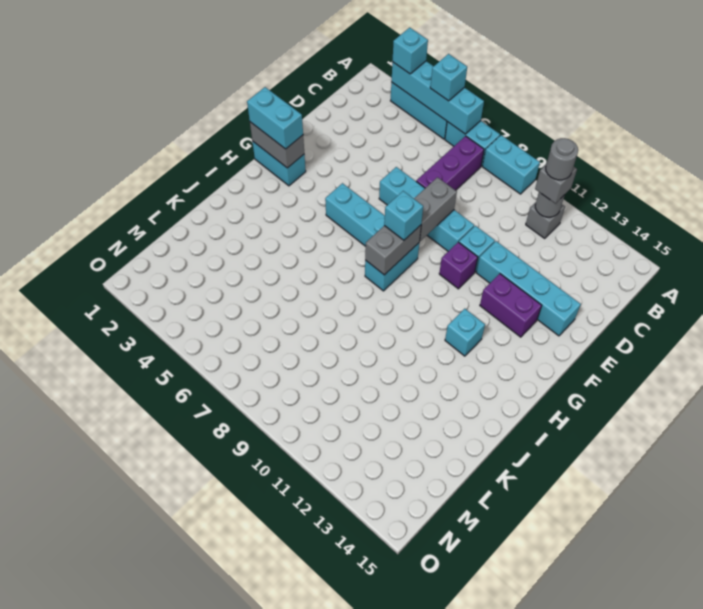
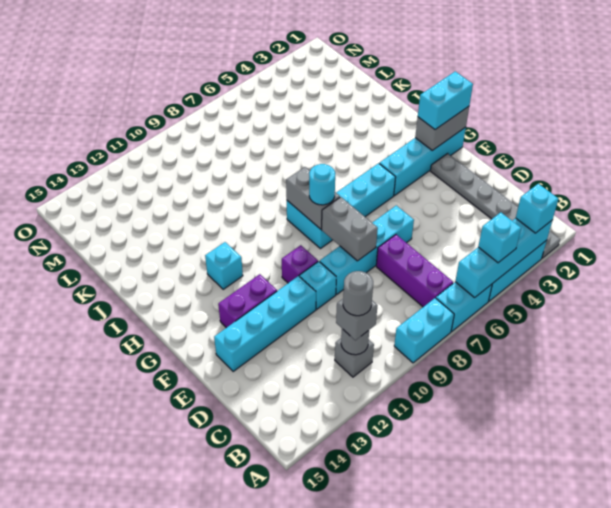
none -> grey plate A2:F2 level 1
cyan brick G1:G2 level 1 -> cyan brick G1:G4 level 1
cyan brick G8 level 3 -> cyan round brick G8 level 3

